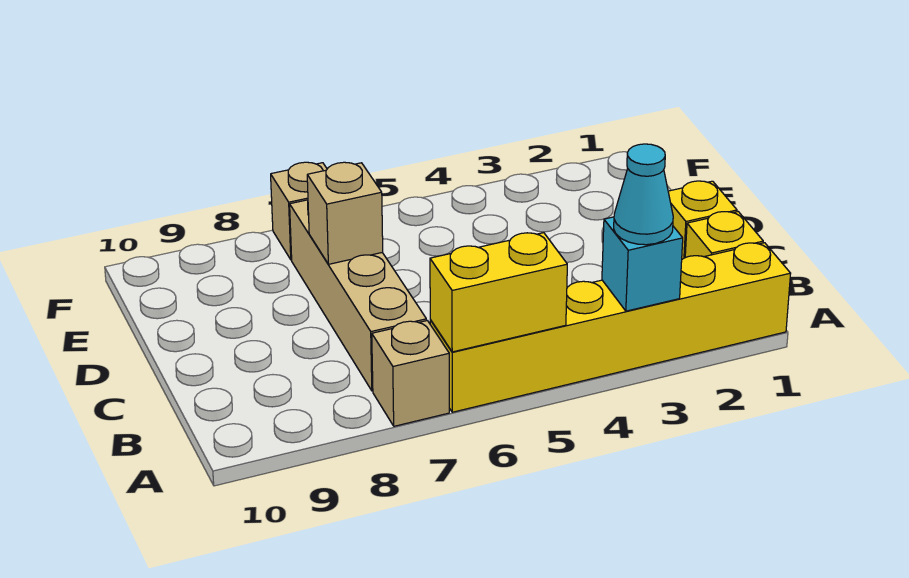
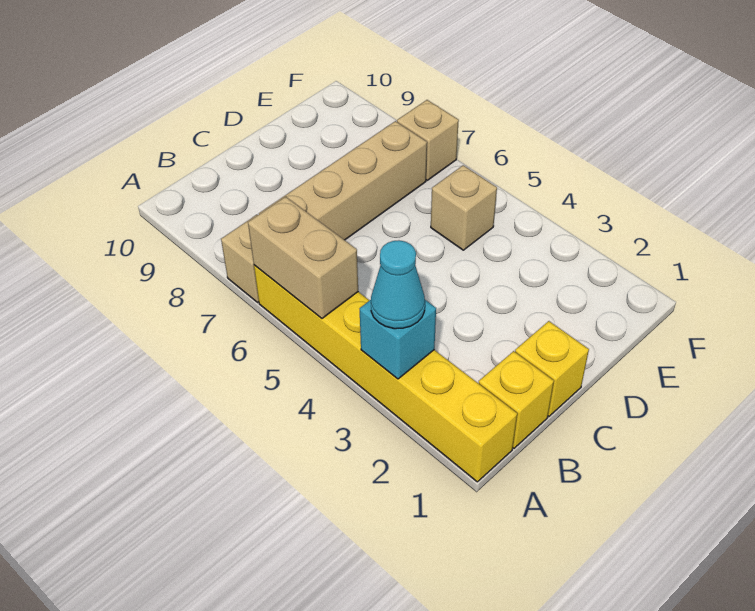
yellow brick A5:A6 level 2 -> tan brick A5:A6 level 2
tan brick D7 level 2 -> tan brick E5 level 1

